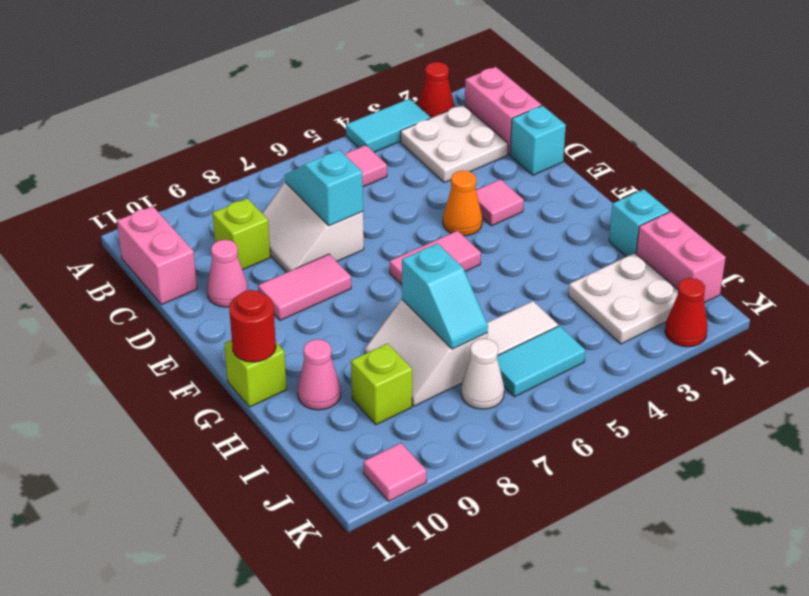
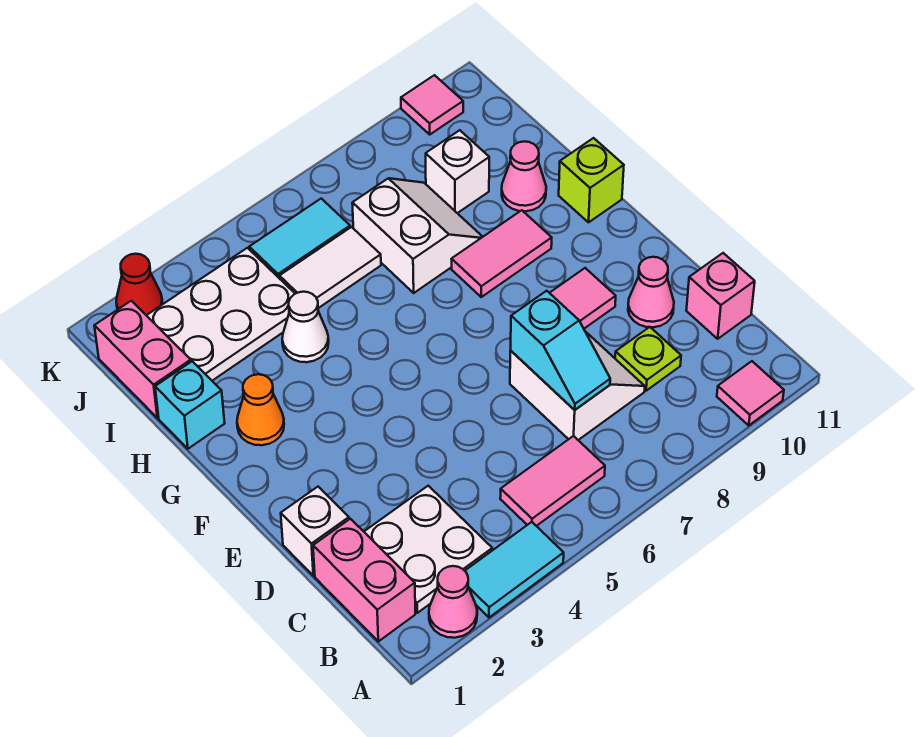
red cone A2 level 1 -> pink cone A2 level 1
pink brick B11:C11 level 1 -> pink brick C11 level 1
lime brick C9 level 1 -> lime plate C9 level 1
cyan brick D1 level 1 -> white brick D1 level 1
pink tile E3 level 1 -> pink tile A10 level 1
orange cone E4 level 1 -> orange cone G2 level 1
pink tile F5:F6 level 1 -> pink tile G8:G9 level 1
red round brick G11 level 2 -> none
cyan slope H7:I7 level 2 top H -> none
white plate I2:J3 level 1 -> white plate I2:J4 level 1
lime brick I9 level 1 -> white brick I9 level 1
white cone J7 level 1 -> white cone H4 level 1

